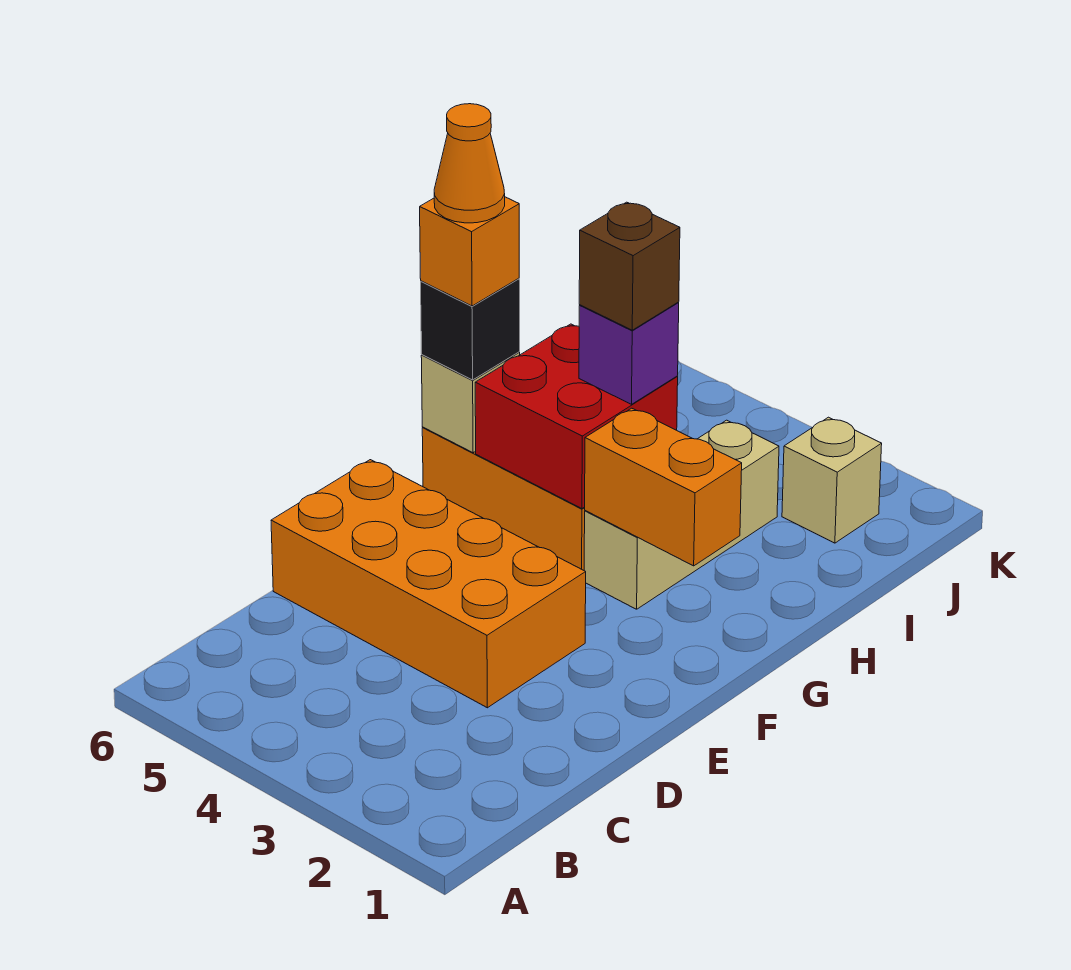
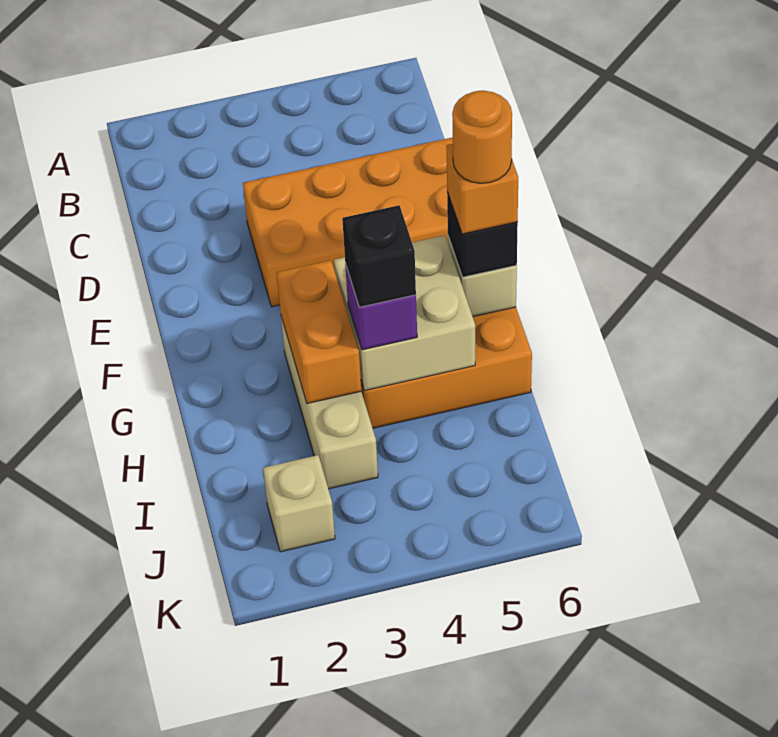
orange brick G2:G3 level 2 -> orange brick G3:H3 level 2
red brick G4:H5 level 2 -> tan brick G4:H5 level 2
orange cone G6 level 5 -> orange round brick G6 level 5
brown brick H4 level 4 -> black brick H4 level 4

